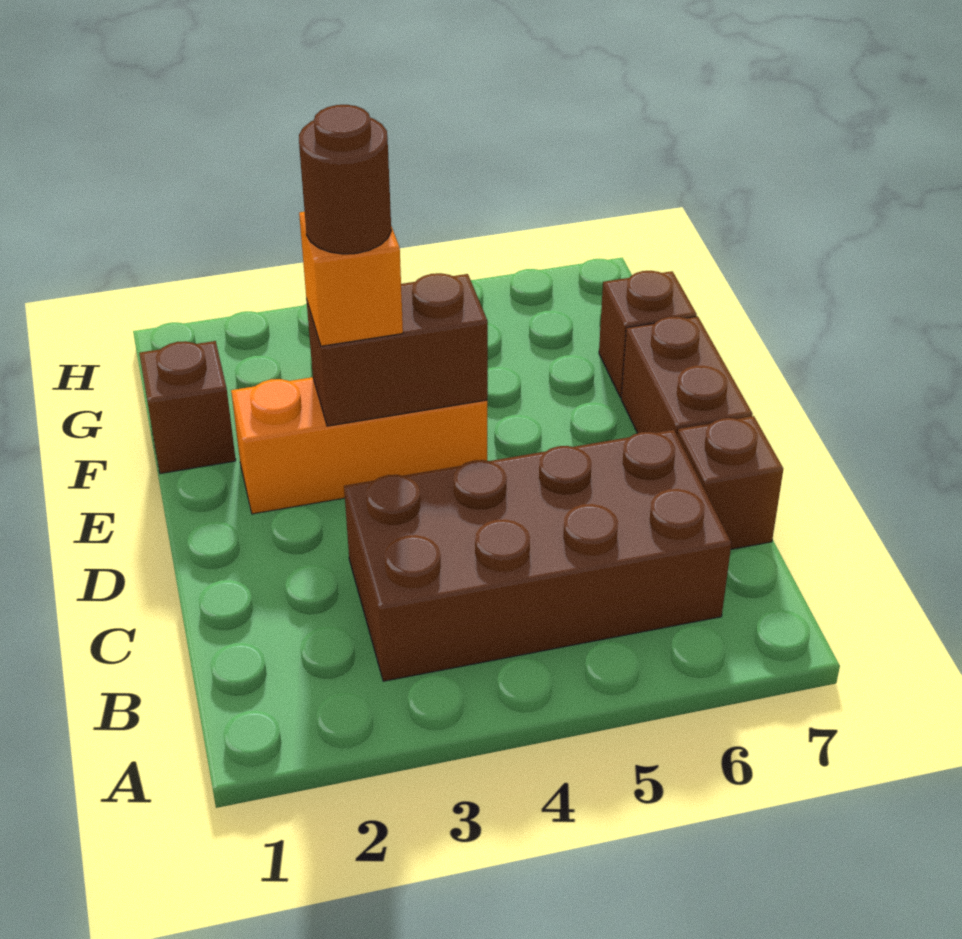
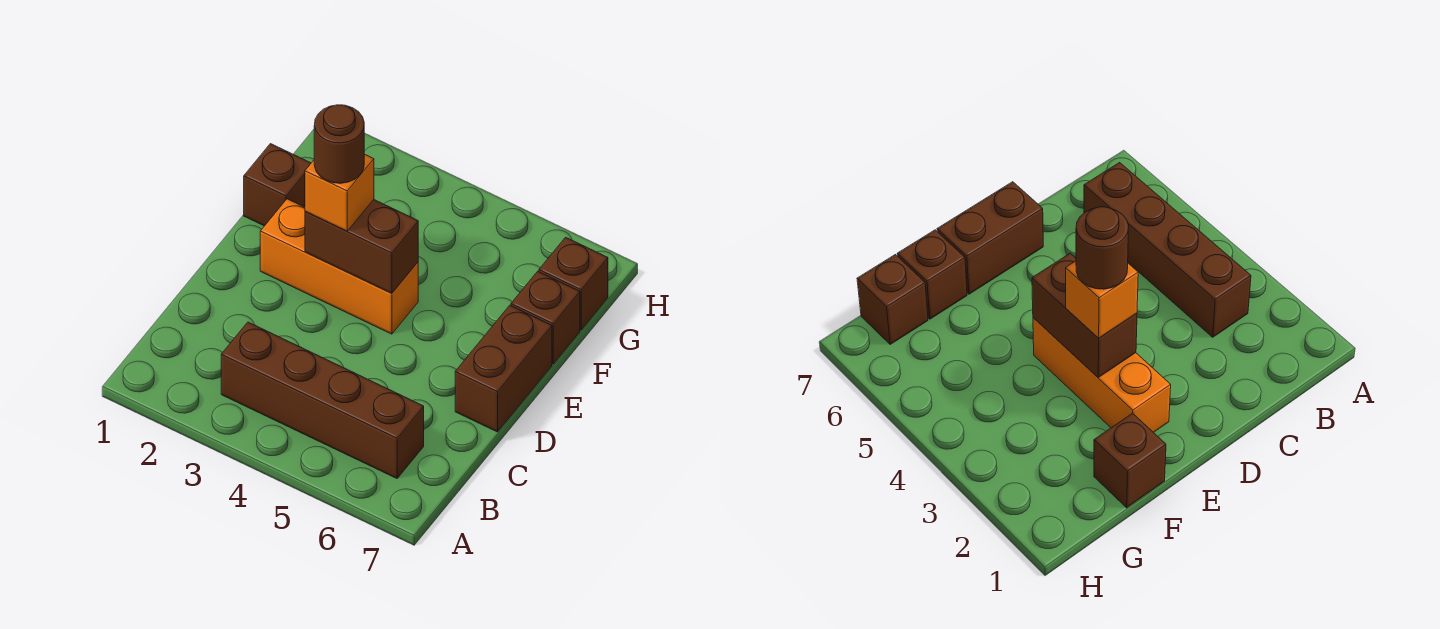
brown brick B3:C6 level 1 -> brown brick B3:B6 level 1
brown brick C7 level 1 -> brown brick G7 level 1

